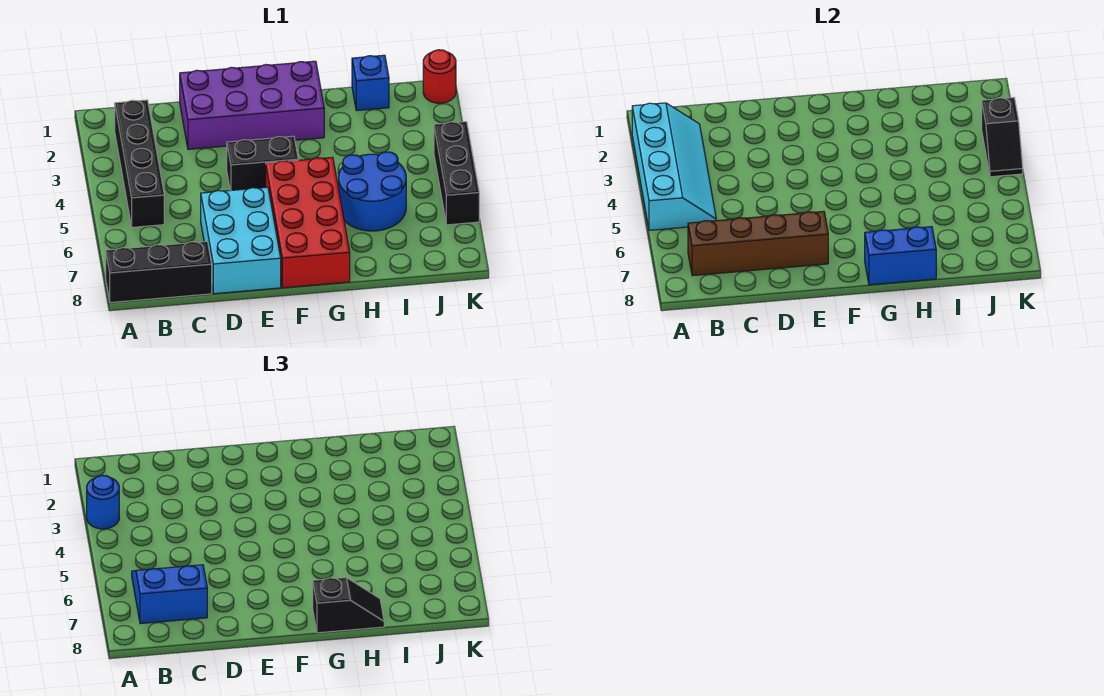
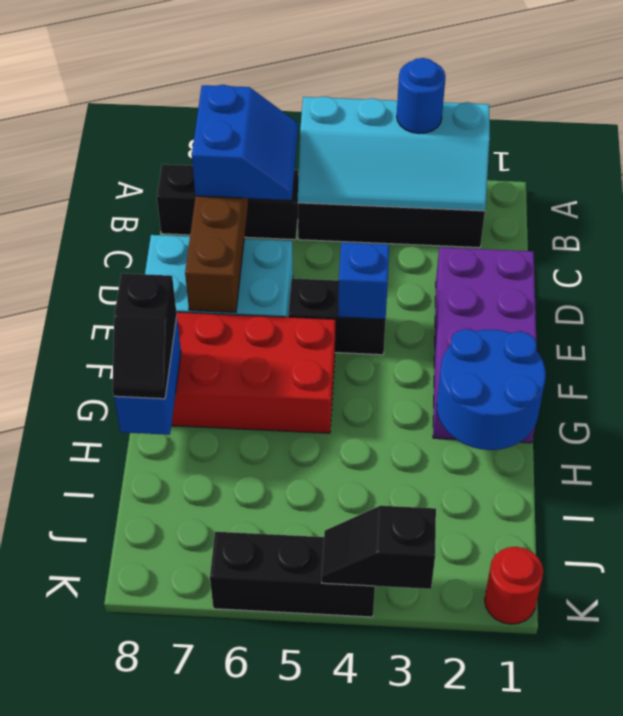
black brick A8:C8 level 1 -> black brick B6:B8 level 1
black brick E4:F4 level 1 -> black brick E4:E5 level 1
blue round brick H5:I6 level 1 -> blue round brick G1:H2 level 2
blue brick I1 level 1 -> blue brick E4 level 2

